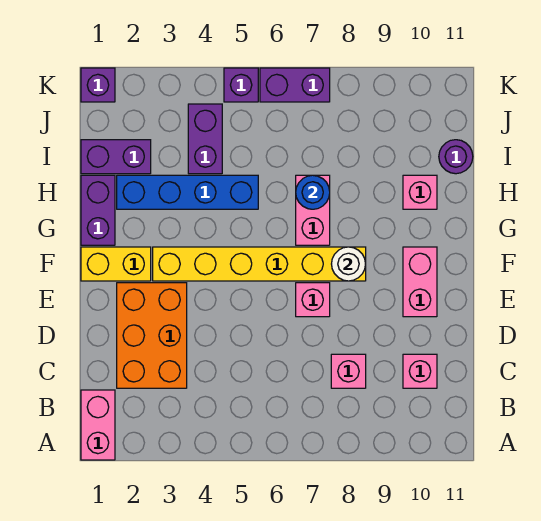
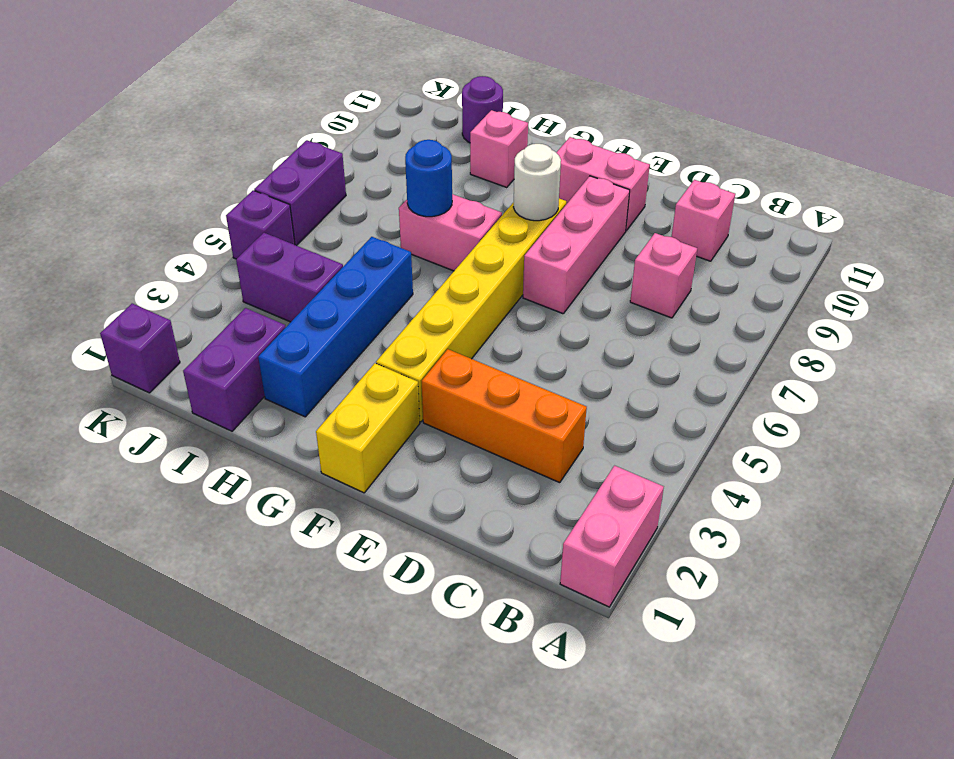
pink brick A1:B1 level 1 -> pink brick A1:A2 level 1
orange brick C2:E3 level 1 -> orange brick C3:E3 level 1
pink brick E7 level 1 -> pink brick E7:E9 level 1
purple brick G1:H1 level 1 -> none

